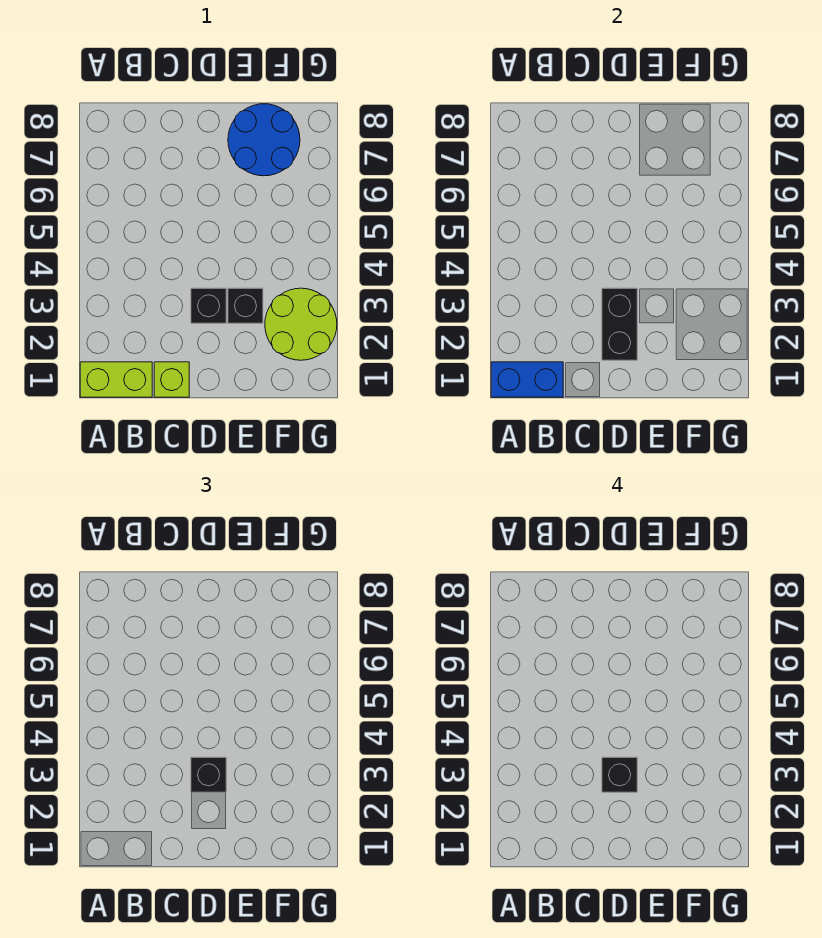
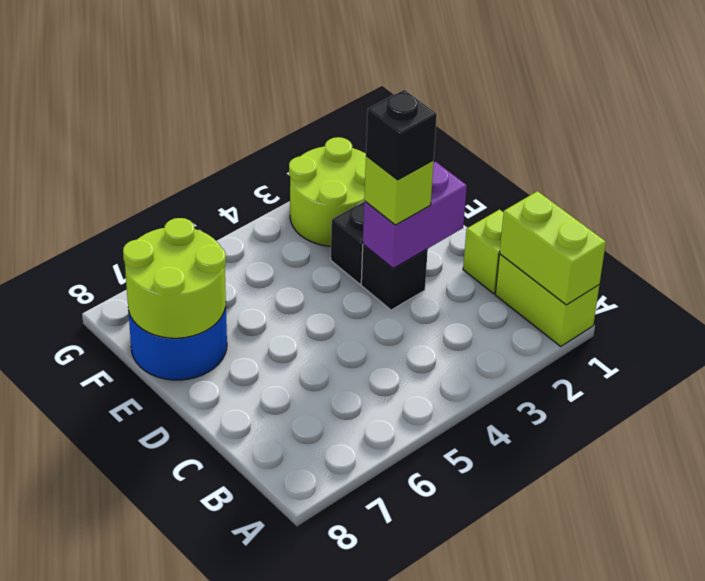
blue brick A1:B1 level 2 -> lime brick A1:B1 level 2
black brick D2:D3 level 2 -> purple brick D2:D3 level 2
black brick D3 level 3 -> lime brick D3 level 3
none -> lime round brick E7:F8 level 2

